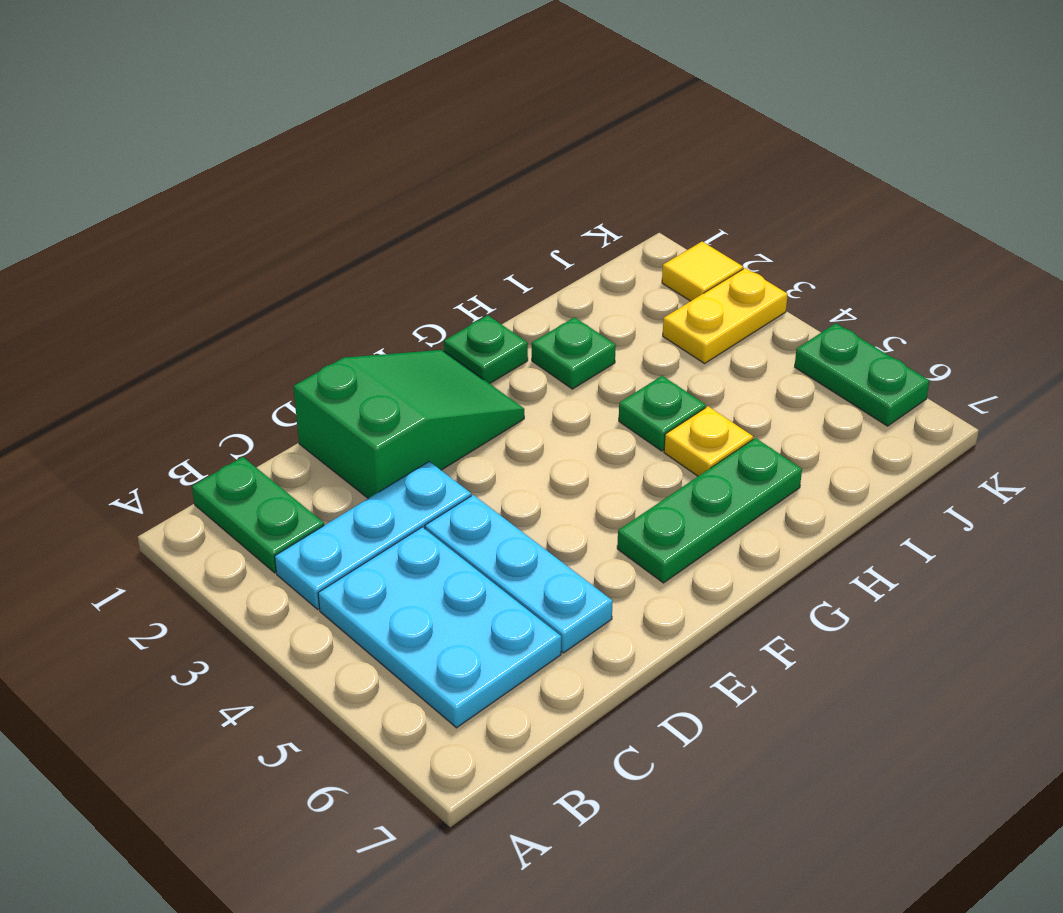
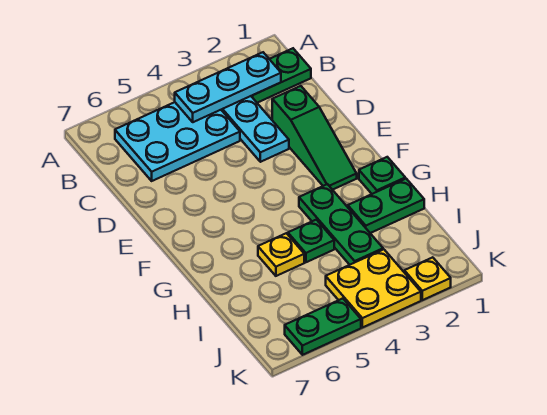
green slope D1:F2 level 1 top D -> green slope D2:F2 level 1 top D
cyan plate D4:D6 level 1 -> cyan plate B2:B4 level 2
green plate F6:H6 level 1 -> green plate G3:I3 level 1
green plate H2 level 1 -> green plate H1:H2 level 1
yellow plate J3:K3 level 1 -> yellow plate J3:K4 level 1
yellow tile K2 level 1 -> yellow plate K2 level 1

